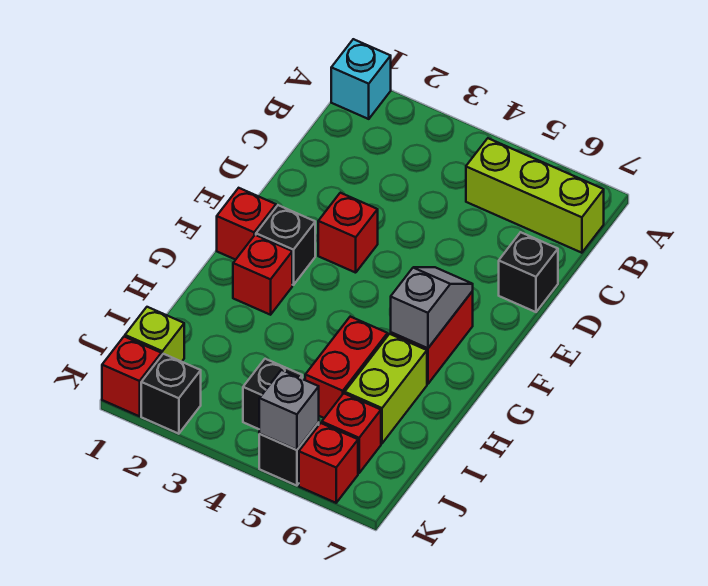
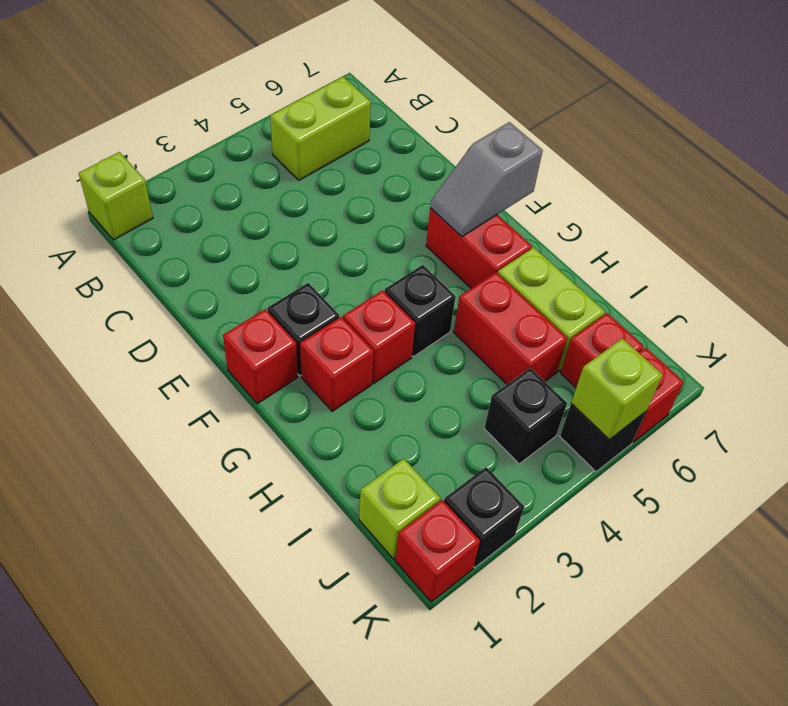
cyan brick A1 level 1 -> lime brick A1 level 1
lime brick B5:B7 level 1 -> lime brick B5:B6 level 1
black brick D7 level 1 -> black brick G4 level 1
red brick E3 level 1 -> red brick G3 level 1
grey slope F6:G6 level 2 top G -> grey slope F6:F7 level 2 top 7
grey brick K5 level 2 -> lime brick K5 level 2

